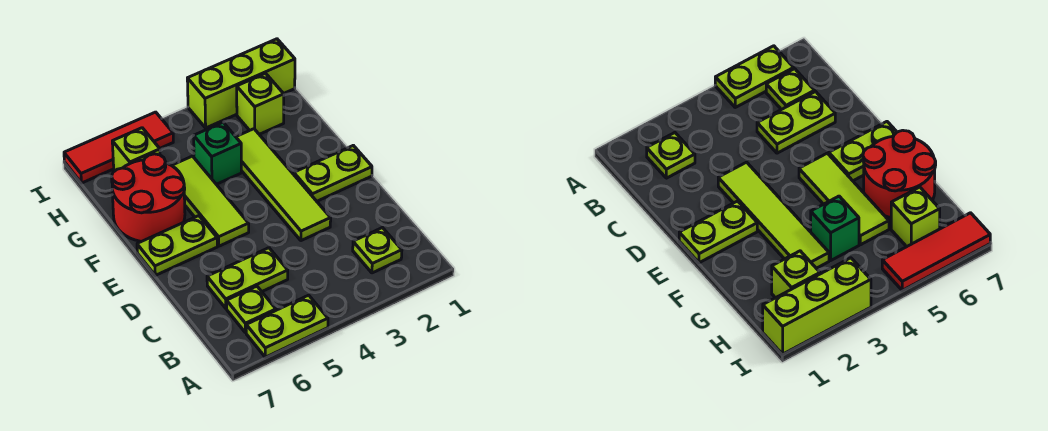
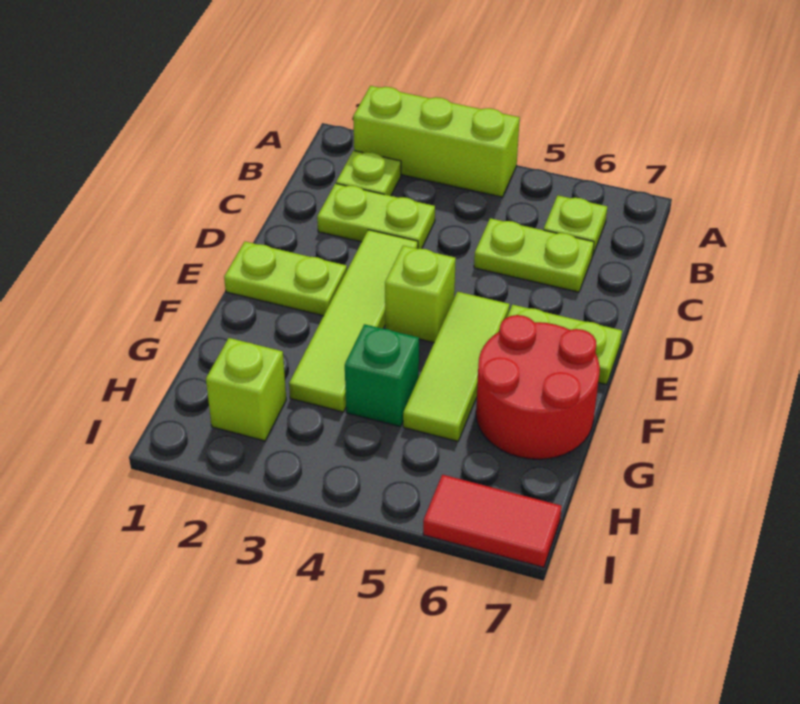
lime plate A5:A6 level 1 -> lime plate C2:C3 level 1
lime brick H6 level 1 -> lime brick E4 level 1
lime brick I1:I3 level 1 -> lime brick A2:A4 level 1
red tile I5:I7 level 1 -> red tile I6:I7 level 1

